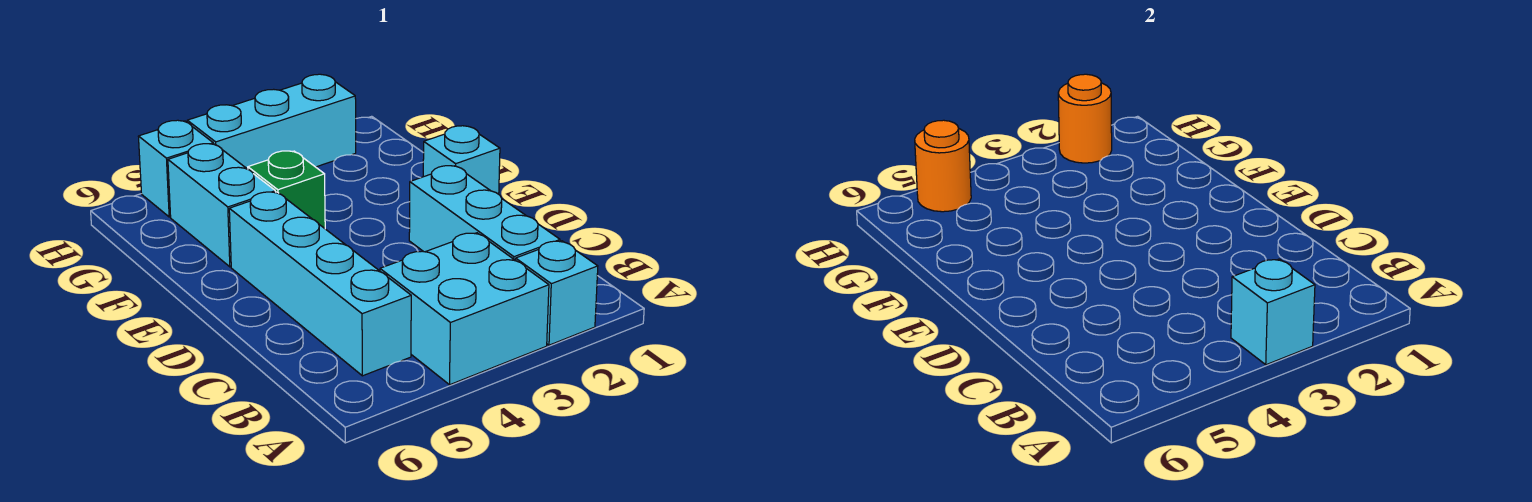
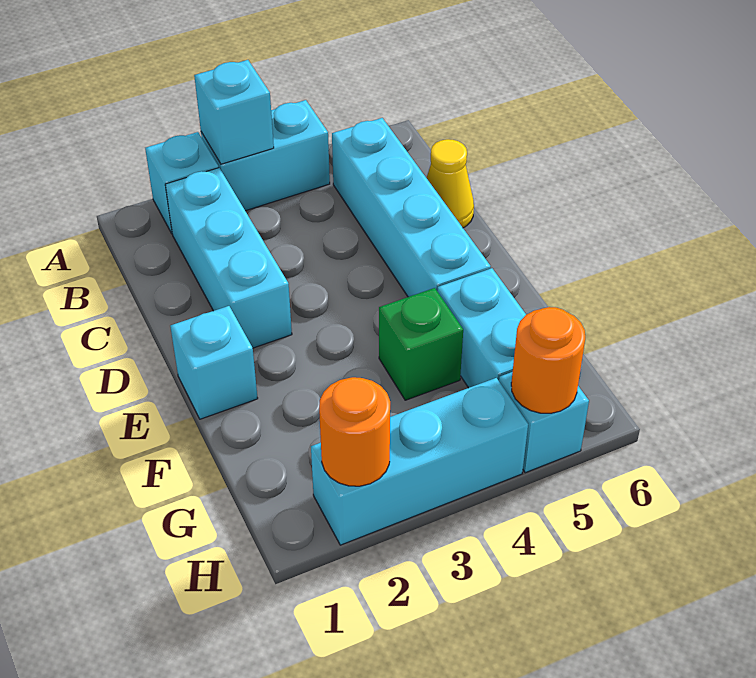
cyan brick A3:B4 level 1 -> cyan brick A3:A4 level 1
none -> yellow cone C6 level 1

